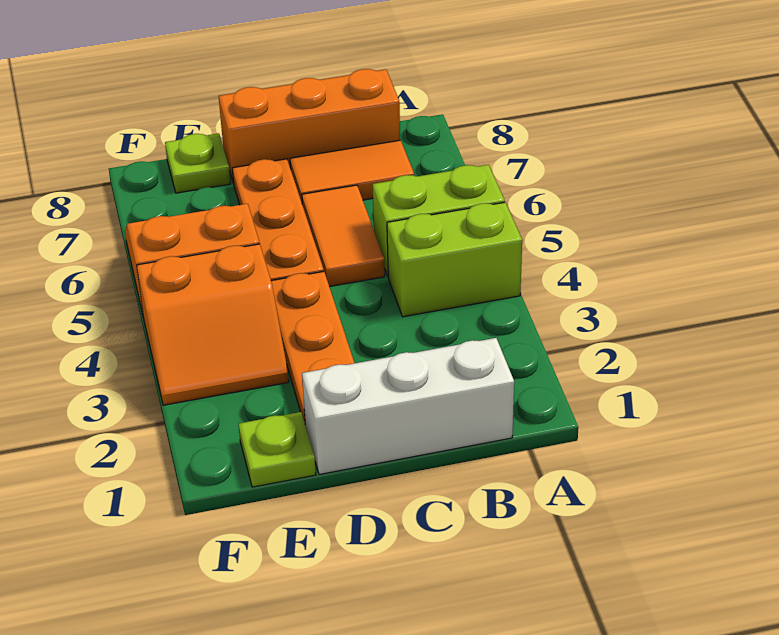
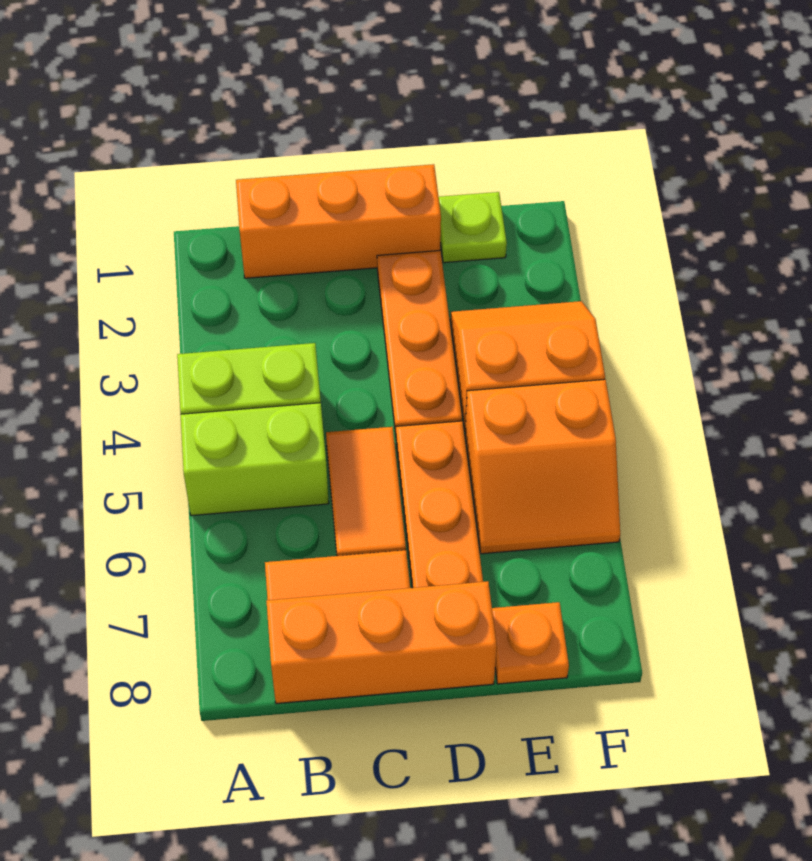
white brick B1:D1 level 1 -> orange brick B1:D1 level 1
lime plate E8 level 1 -> orange plate E8 level 1

